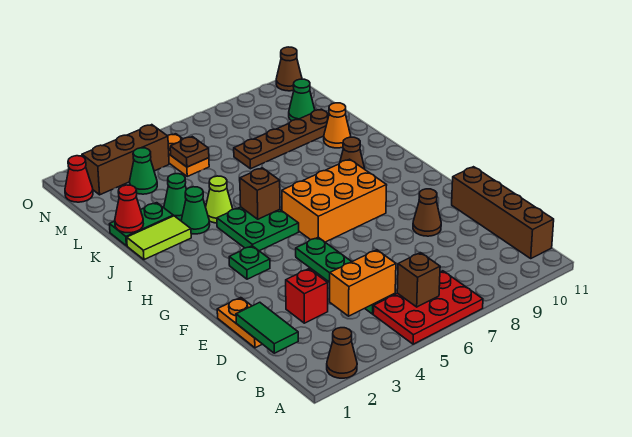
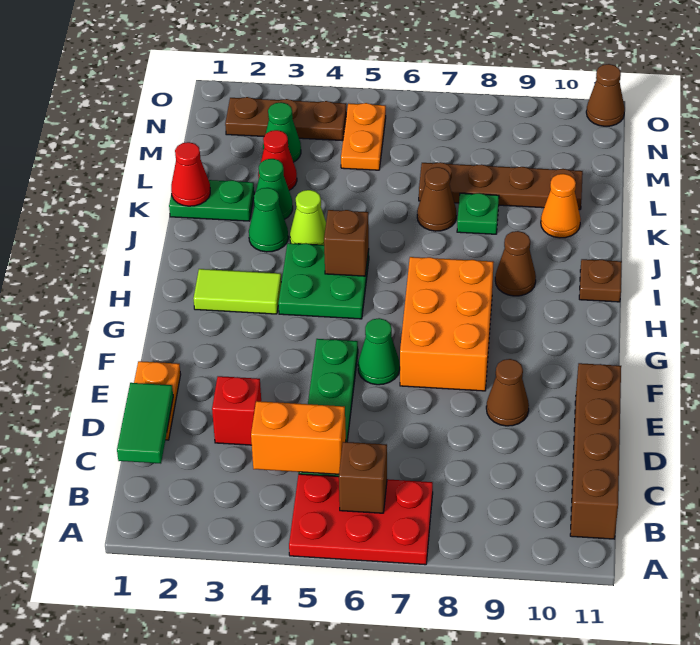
brown cone A2 level 1 -> brown cone K7 level 1
green plate G3 level 1 -> green plate K8 level 1
orange brick G6:H8 level 1 -> orange brick F7:H8 level 1
lime tile J1:J2 level 1 -> lime tile H2:H3 level 1
brown plate M5 level 2 -> brown plate I11 level 1
green cone M10 level 1 -> green cone F6 level 1
red cone N1 level 1 -> red cone L3 level 1
brown brick N2:N4 level 1 -> brown plate N2:N4 level 1

